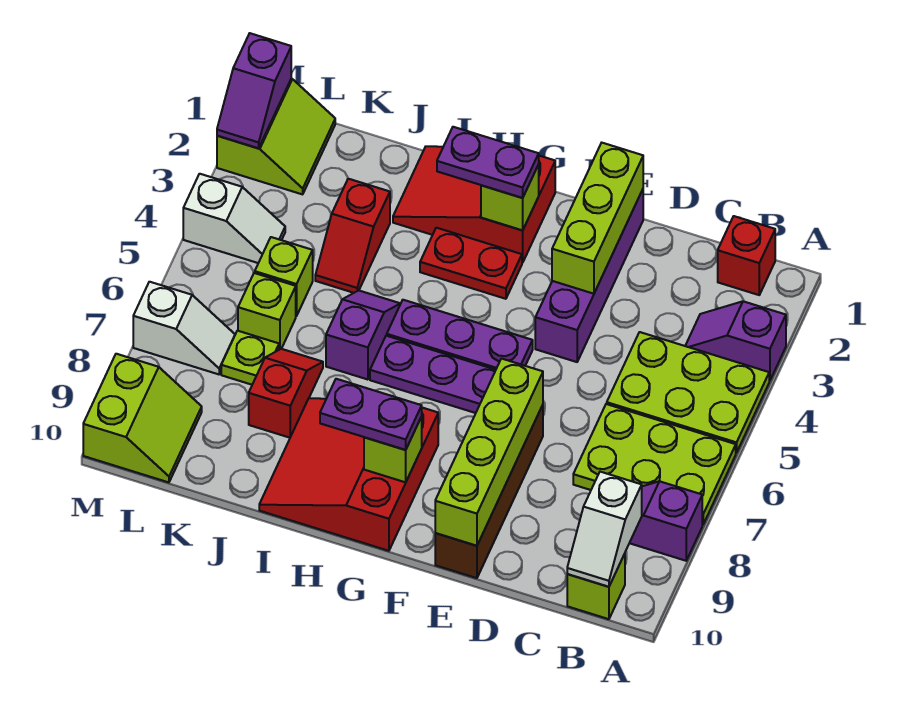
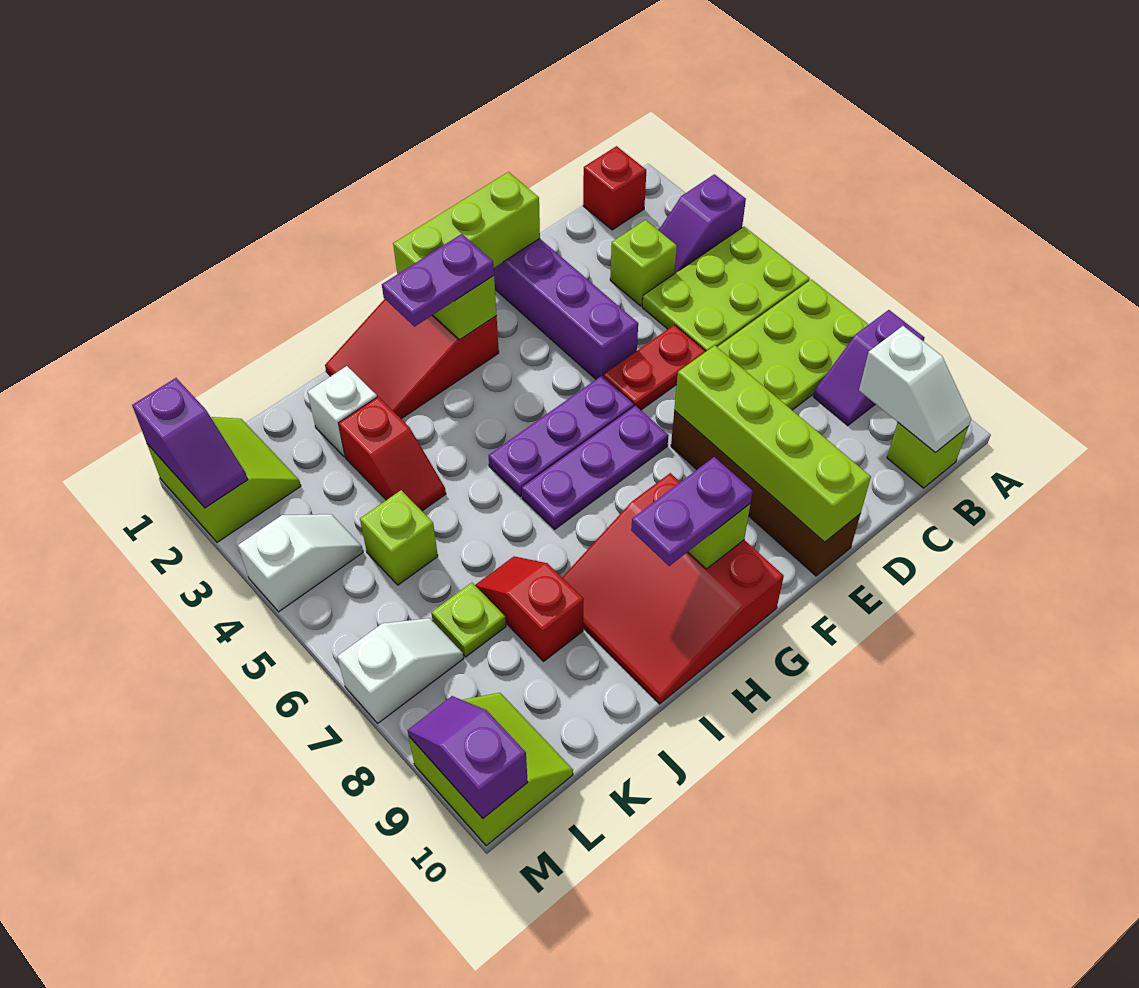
lime brick E1:E3 level 2 -> lime brick E1:G1 level 2
red plate G3:H3 level 1 -> red plate D5:E5 level 1
purple slope I5:I6 level 1 top 6 -> purple slope M9:M10 level 2 top 10
none -> white brick J2 level 1
lime brick K6 level 1 -> lime brick C3 level 1

